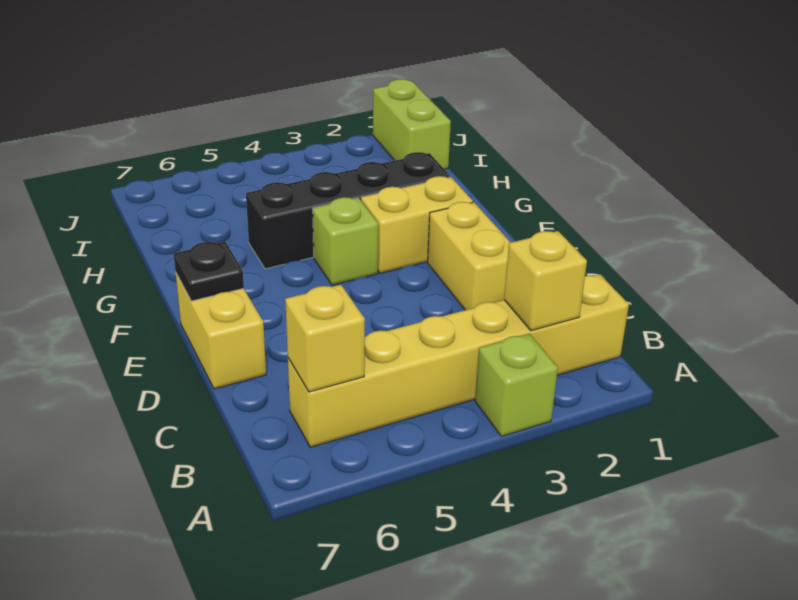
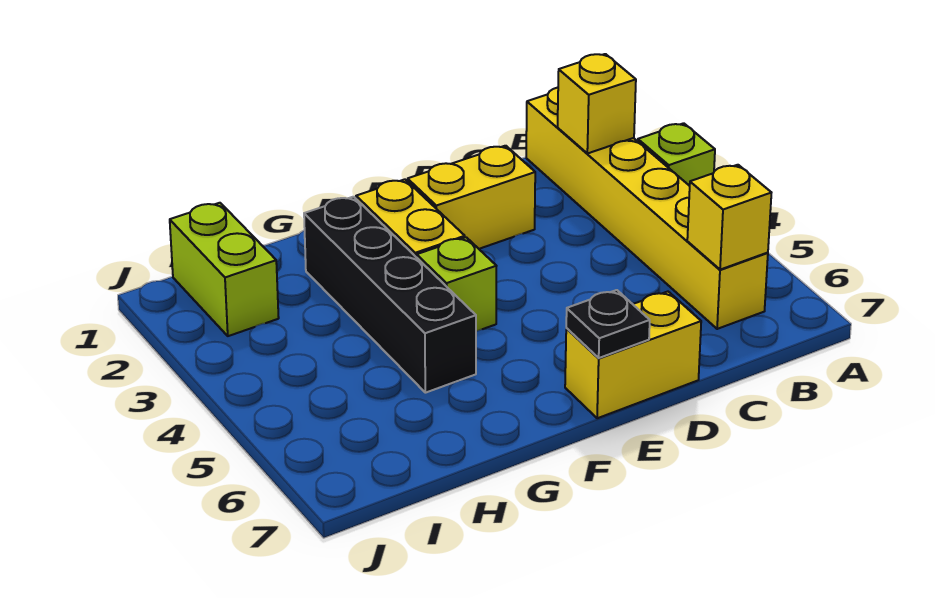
lime brick I1:J1 level 1 -> lime brick I1:I2 level 1

